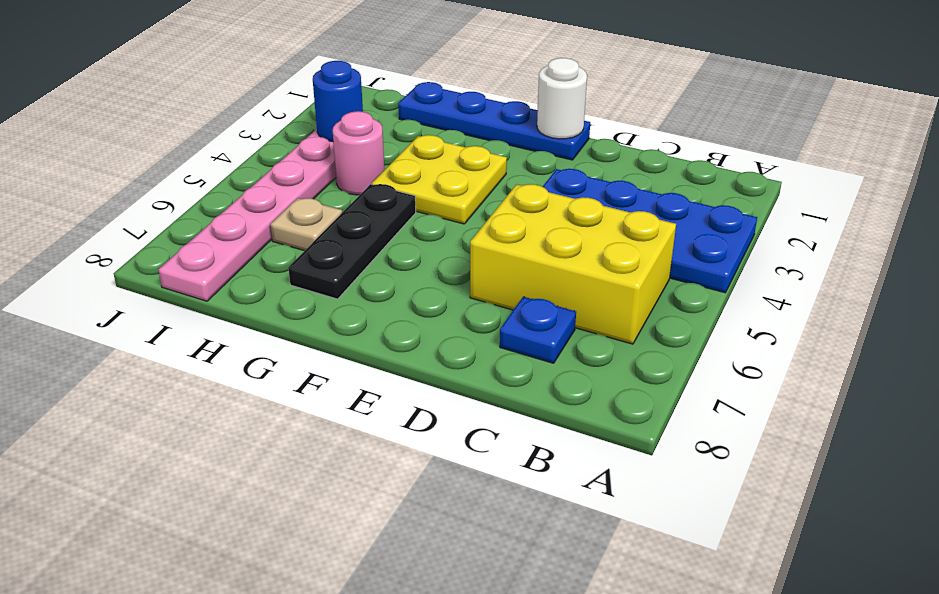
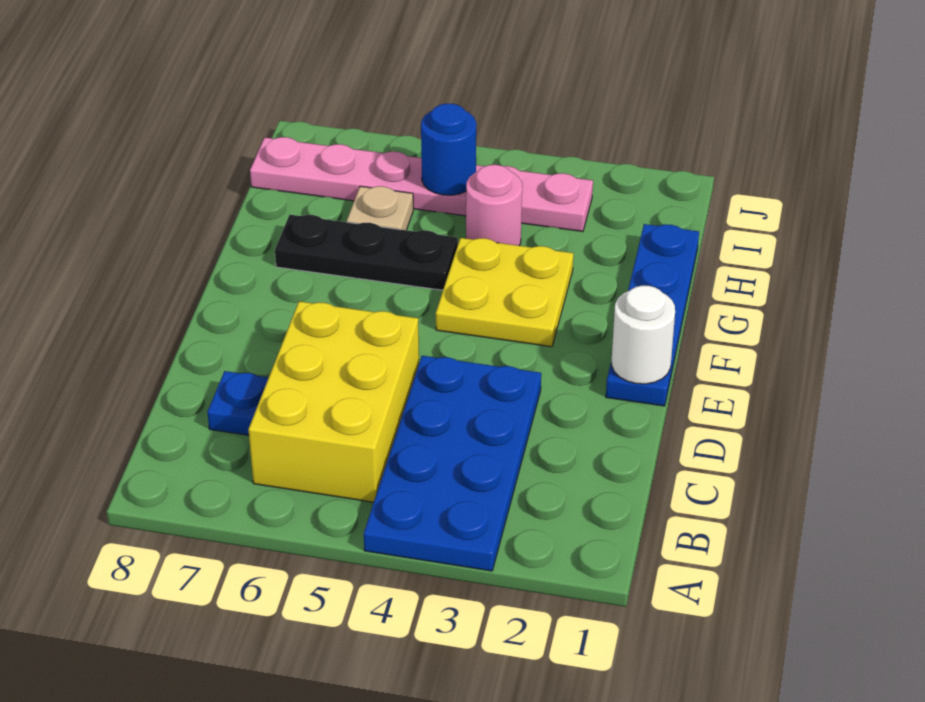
blue round brick I3 level 2 -> blue round brick I5 level 2

